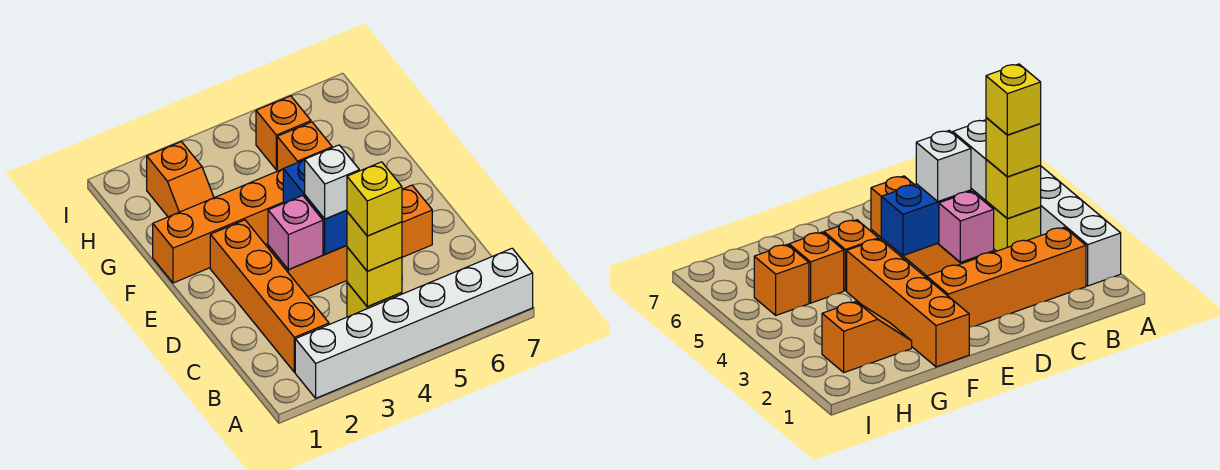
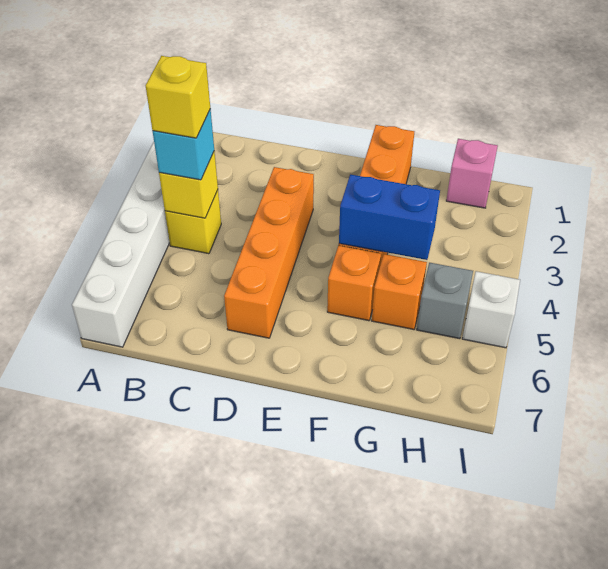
orange brick B2:E2 level 1 -> none
yellow brick B4 level 3 -> cyan brick B4 level 3
pink brick D3 level 2 -> pink brick H1 level 1
blue brick D4:E4 level 2 -> blue brick F4:G4 level 2
white brick D4 level 3 -> white brick I5 level 1
orange slope G2:H2 level 1 top H -> none
orange brick H5 level 1 -> grey brick H5 level 1

